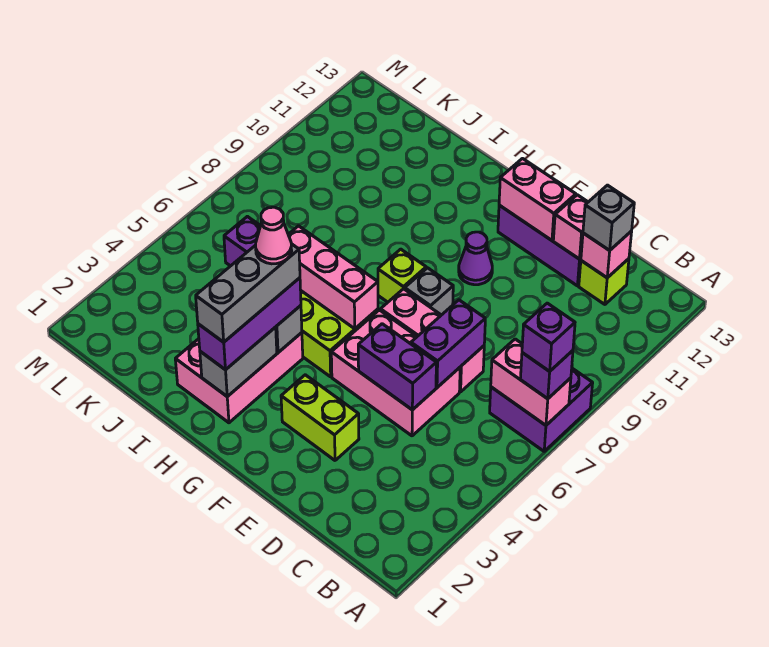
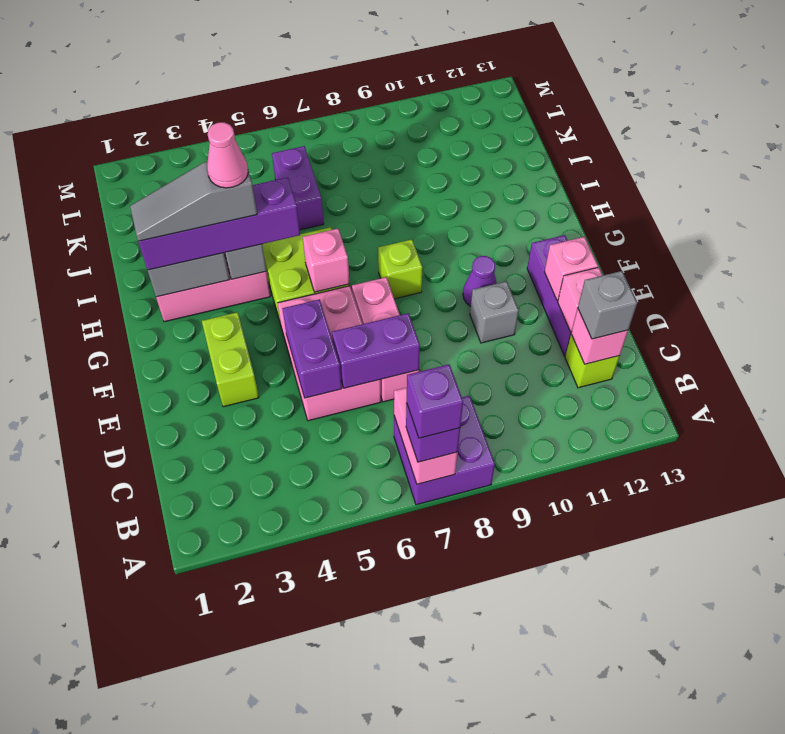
pink brick E12:F12 level 2 -> pink brick E12 level 2
grey brick F8 level 1 -> grey brick E10 level 1
pink brick G6:I6 level 2 -> pink brick G6 level 2
purple brick H2:H4 level 3 -> purple brick H2:H5 level 3
grey brick H2:H4 level 4 -> grey slope H2:H4 level 4 top 4

